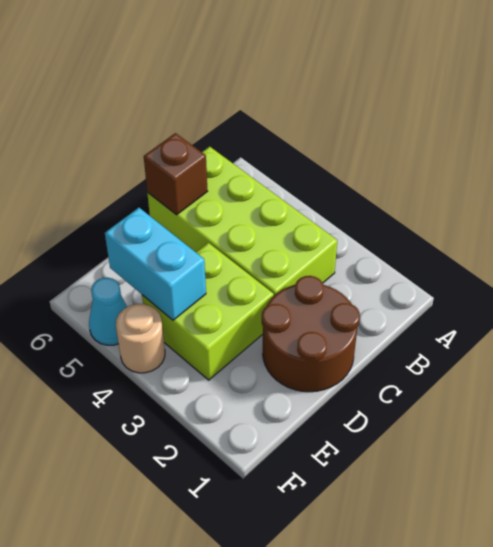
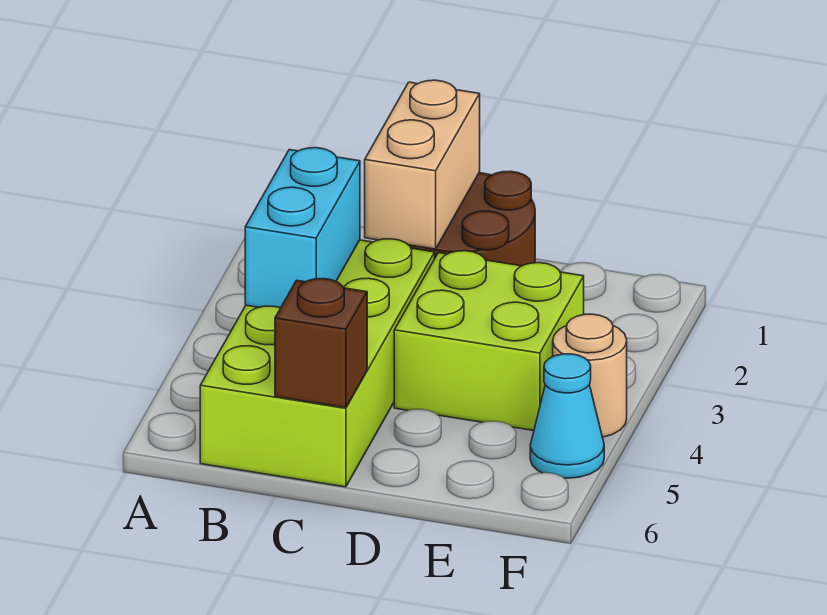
none -> tan brick C1:C2 level 2
cyan brick E4:E5 level 2 -> cyan brick B3:B4 level 2

